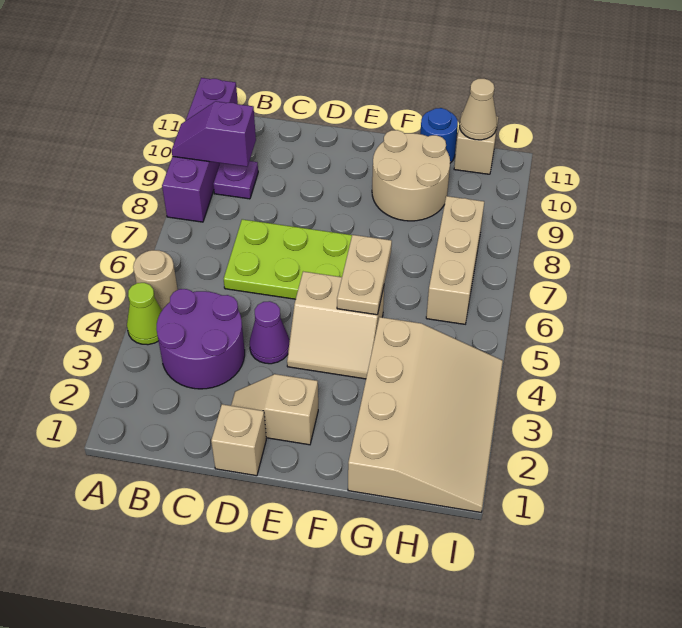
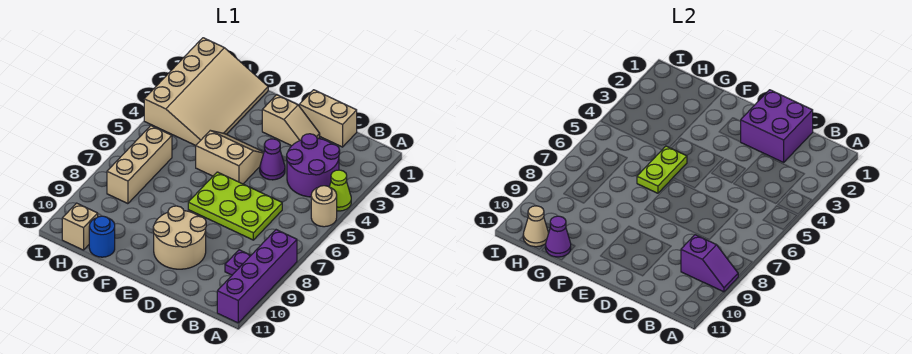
none -> purple brick C1:D2 level 2
tan brick D1 level 1 -> tan brick C1:D1 level 1
tan plate F5:F6 level 2 -> lime plate F5:F6 level 2
tan round brick F9:G10 level 1 -> tan round brick D9:E10 level 1
tan slope G1:I4 level 1 top G -> tan slope G1:I4 level 1 top I
none -> purple cone G11 level 2

